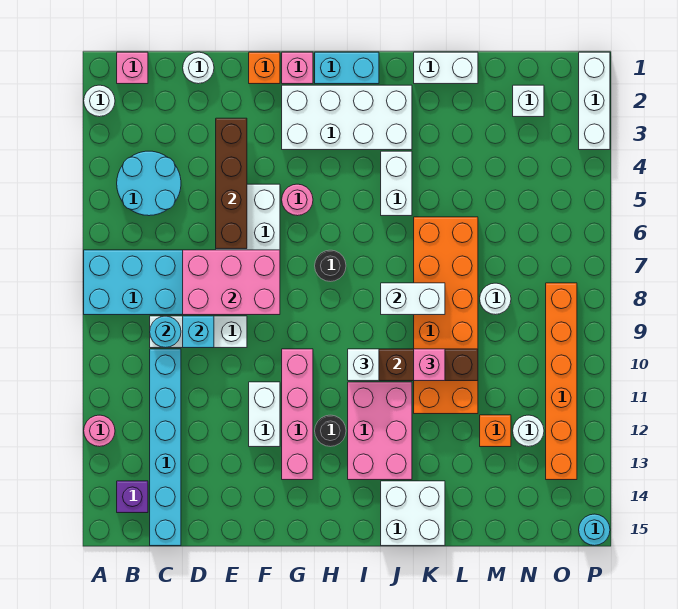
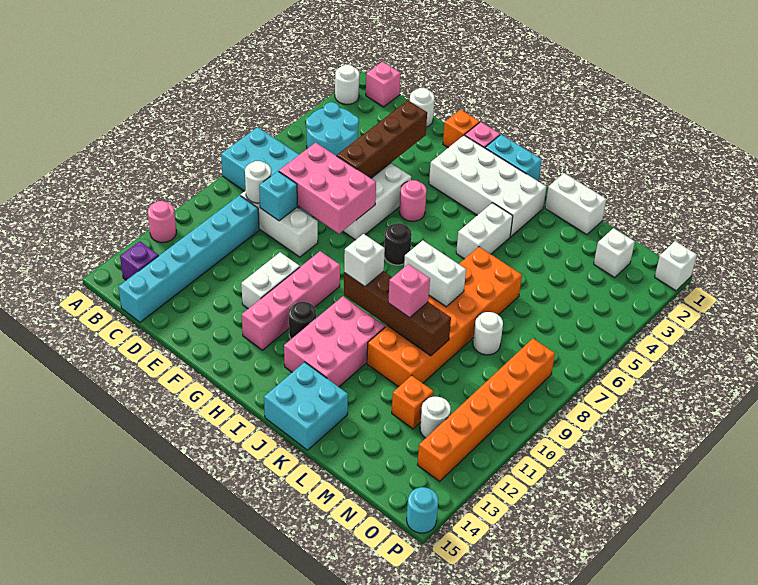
cyan round brick C9 level 2 -> white round brick C9 level 2
white brick J14:K15 level 1 -> cyan brick J14:K15 level 1
white brick P1:P3 level 1 -> white brick P1 level 1

